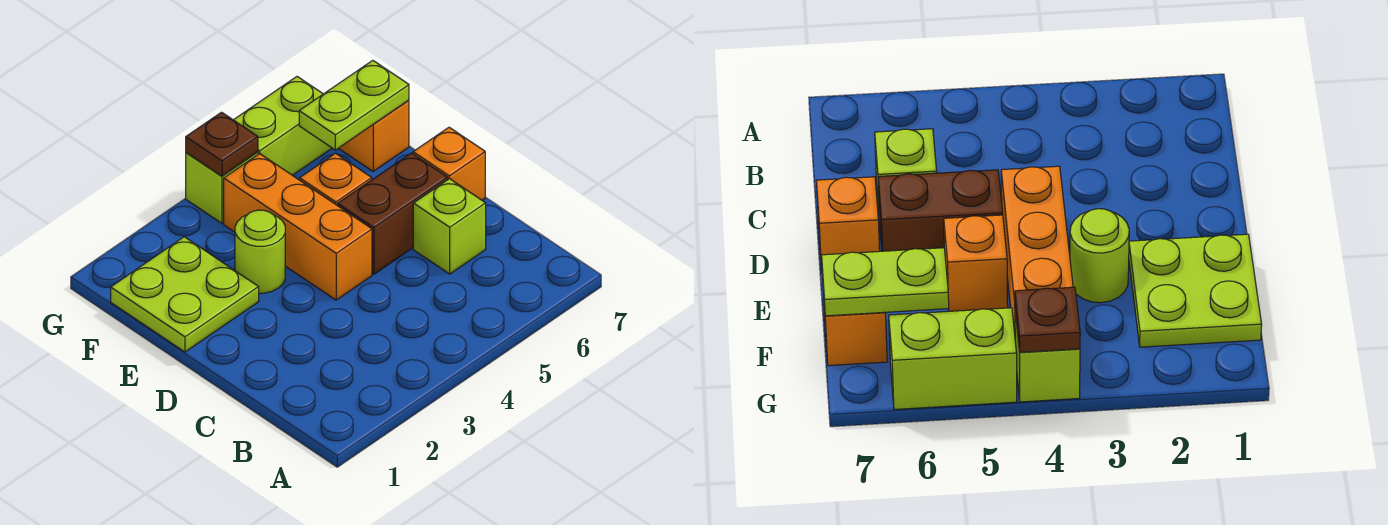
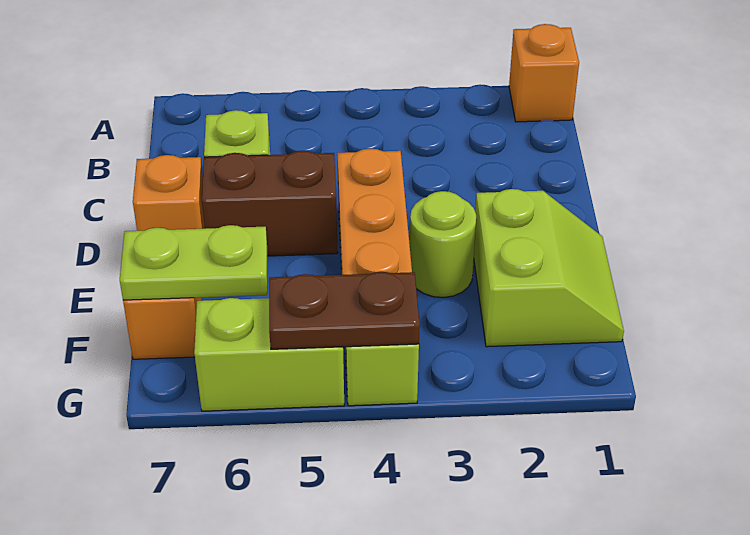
lime plate E1:F2 level 1 -> lime slope E1:F2 level 1 top 2
orange brick E5 level 1 -> orange brick A1 level 1
brown plate G4 level 2 -> brown plate G4:G5 level 2

